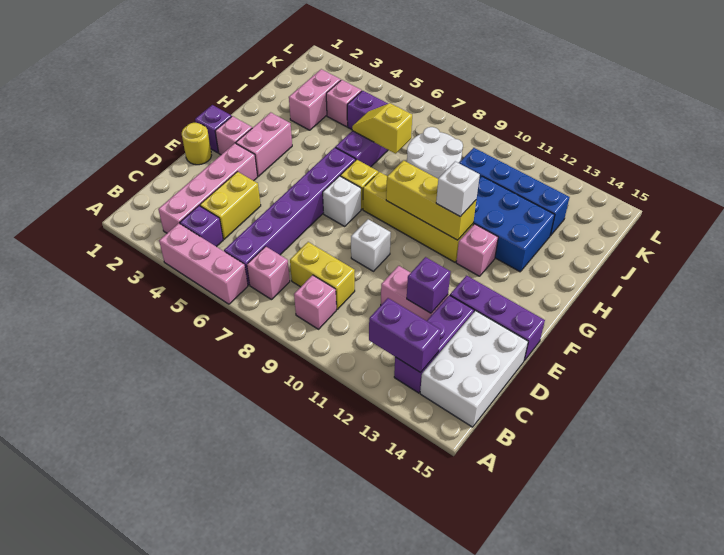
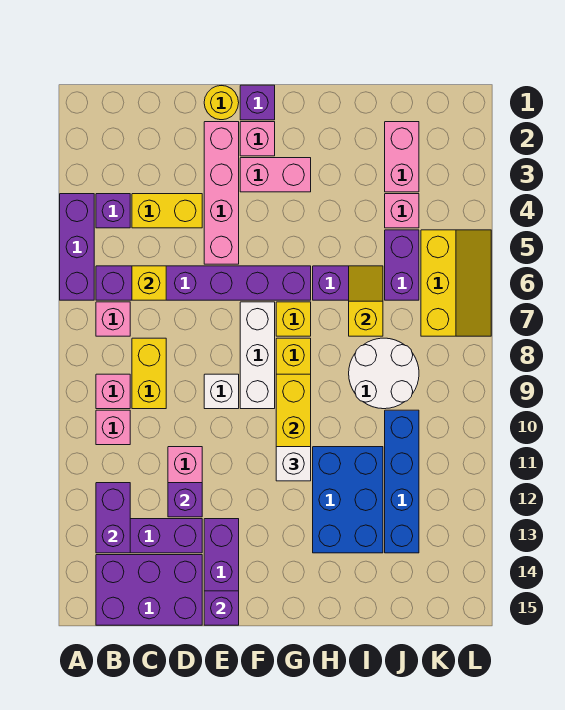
pink brick A4:A6 level 1 -> purple brick A4:A6 level 1
pink brick B3:E3 level 1 -> pink brick E2:E5 level 1
white brick B14:D15 level 1 -> purple brick B14:D15 level 1
none -> yellow brick C6 level 2
none -> purple brick E15 level 2
white brick F7 level 1 -> white brick F7:F9 level 1
pink brick G12 level 1 -> pink brick B10 level 1
pink brick I3:J3 level 1 -> pink brick J2:J3 level 1
none -> yellow slope K5:L7 level 1 top K

